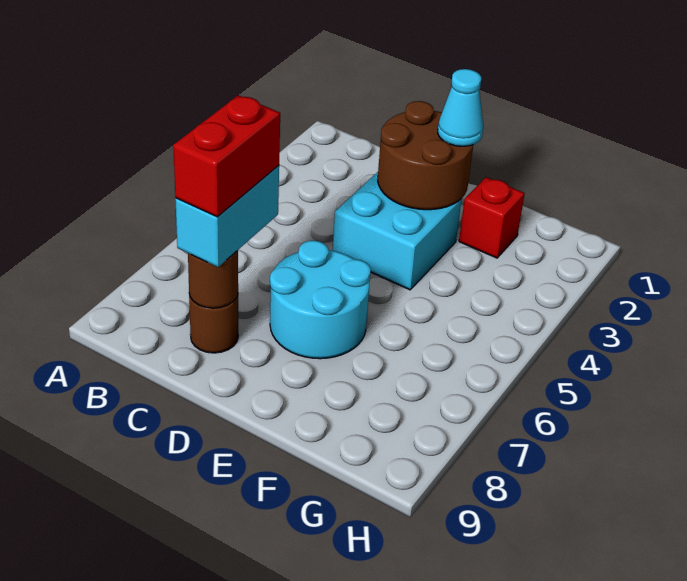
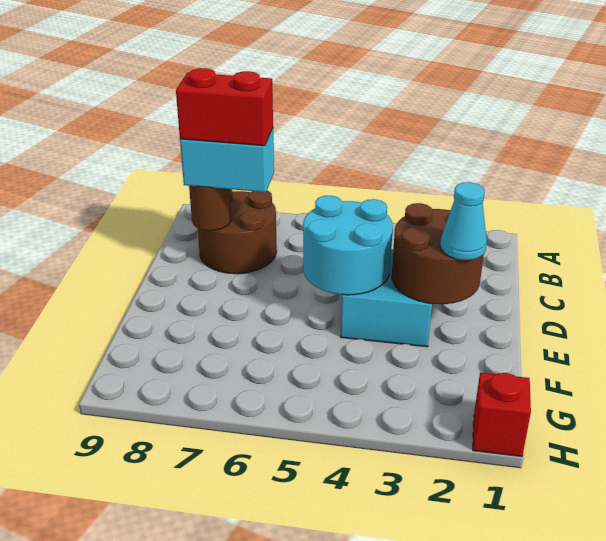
brown round brick C8 level 1 -> brown round brick B7:C8 level 1
cyan round brick D6:E7 level 1 -> cyan round brick D4:E5 level 2
red brick F2 level 1 -> red brick H1 level 1

